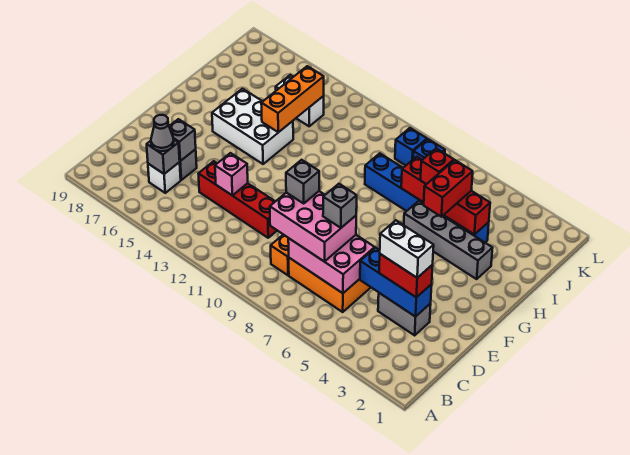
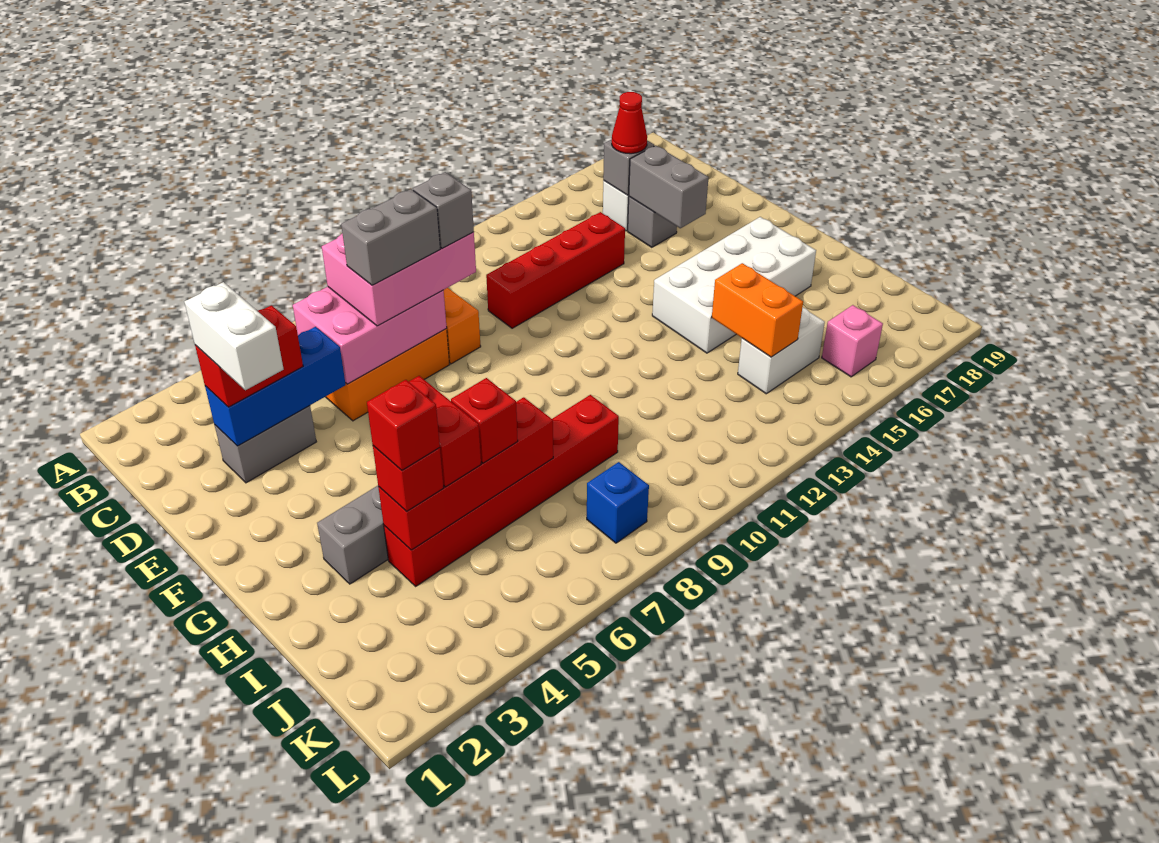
grey cone C16 level 3 -> red cone C16 level 3
white brick D3:D4 level 4 -> white brick D3:E3 level 4
grey brick D7 level 4 -> grey brick D7:D8 level 4
pink brick D13 level 2 -> pink brick K16 level 1
grey brick D16 level 2 -> grey brick D16:E16 level 2
white brick G14:H16 level 1 -> white brick G14:H17 level 1
orange brick H14:J14 level 2 -> orange brick I14:J14 level 2
blue brick I4:I9 level 1 -> red brick I4:I9 level 1
none -> red brick I4 level 3
none -> red brick I4 level 4
blue brick K9 level 1 -> none

